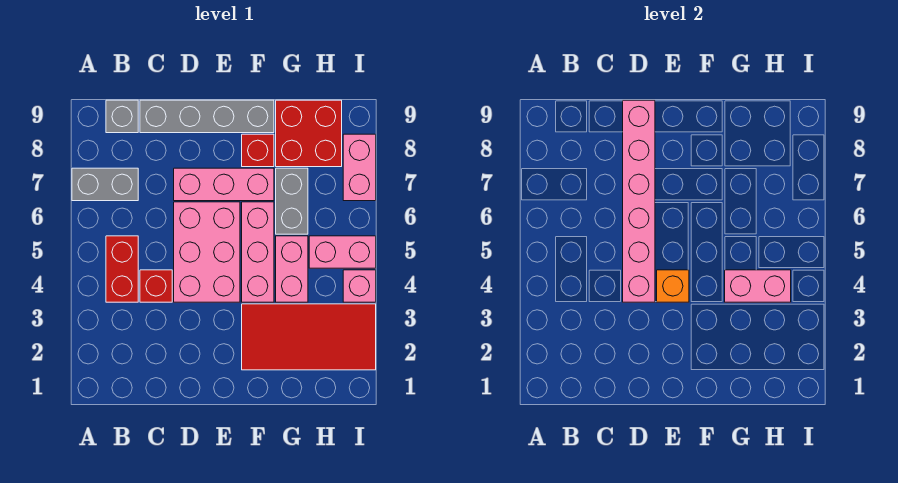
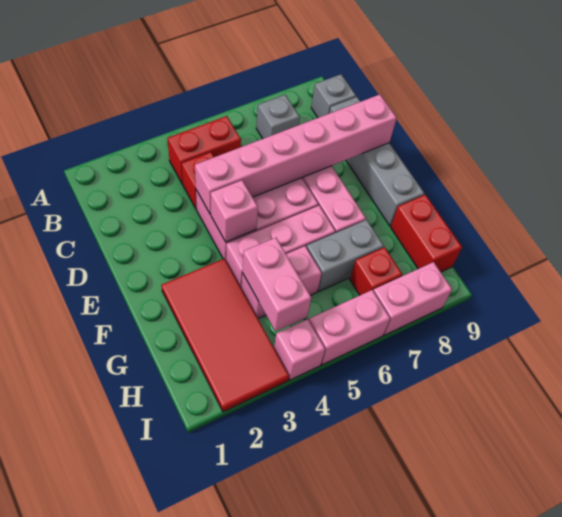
grey brick A7:B7 level 1 -> grey brick B7 level 1
orange brick E4 level 2 -> pink brick E4 level 2
red brick F8 level 1 -> red brick H7 level 1
red brick G8:H9 level 1 -> red brick G9:H9 level 1
pink brick H5:I5 level 1 -> pink brick I5:I6 level 1

